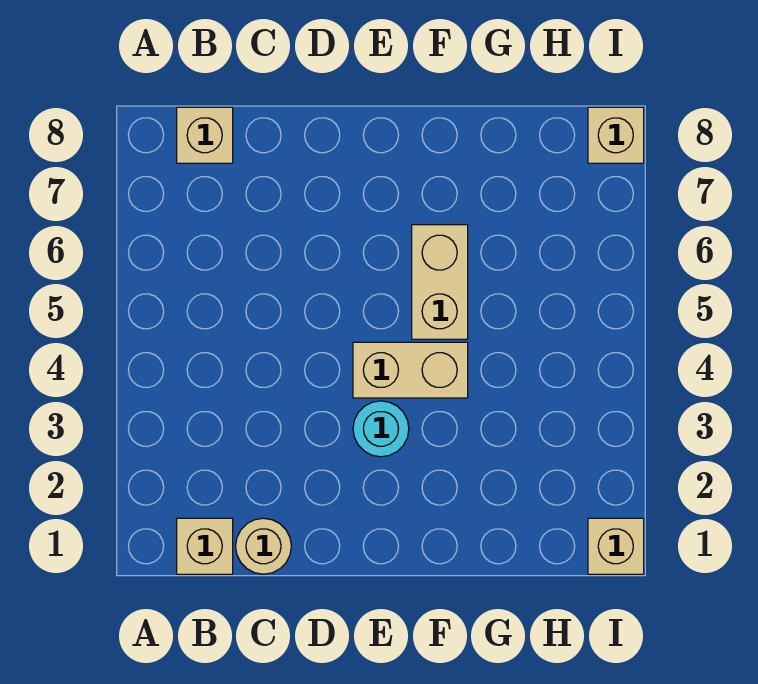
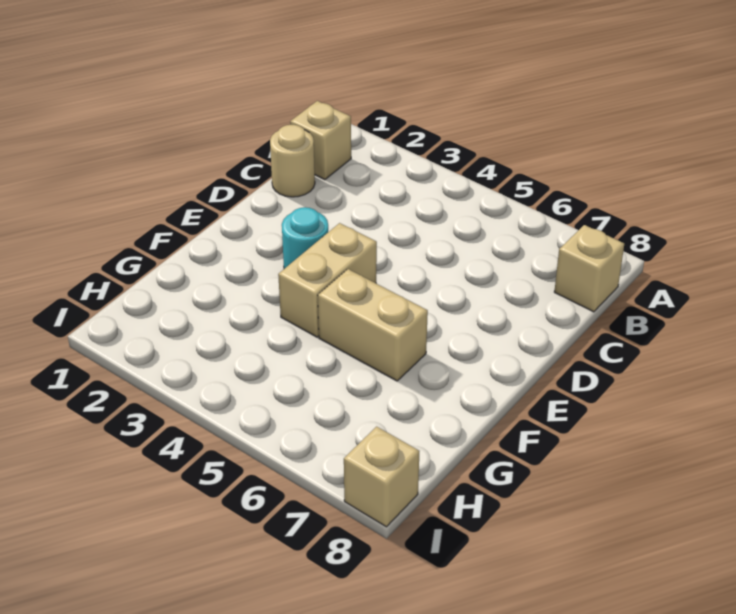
tan brick I1 level 1 -> none

